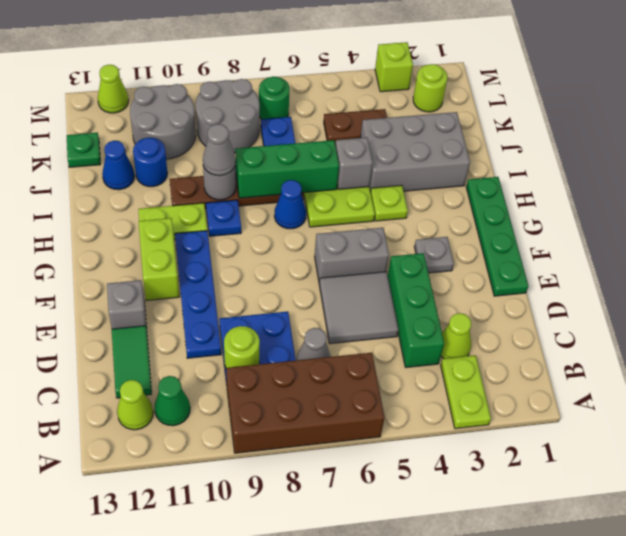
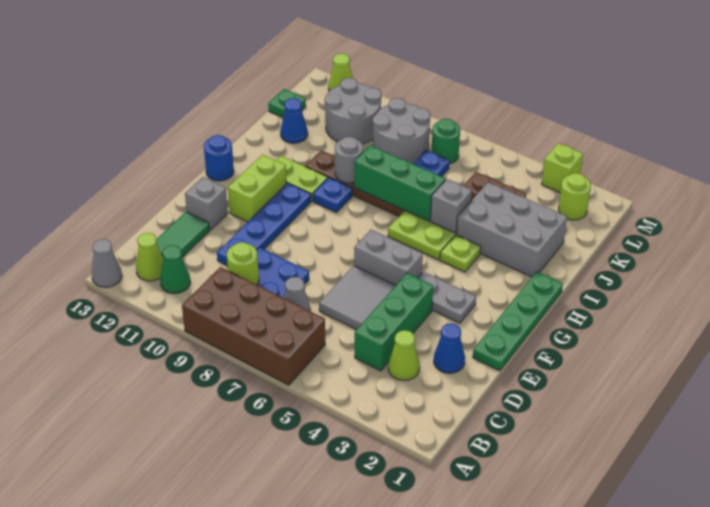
lime plate A3:B3 level 1 -> none
grey plate F3 level 1 -> grey plate F3:F4 level 1
blue cone H7 level 1 -> blue cone D2 level 1
grey cone I9 level 3 -> grey cone A13 level 1
blue round brick J11 level 1 -> blue round brick G13 level 1

